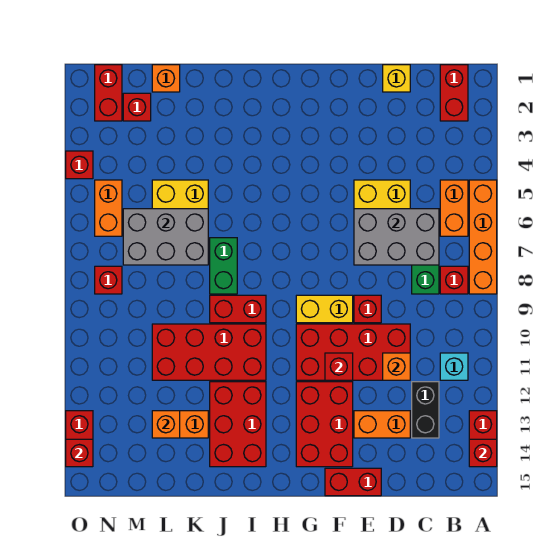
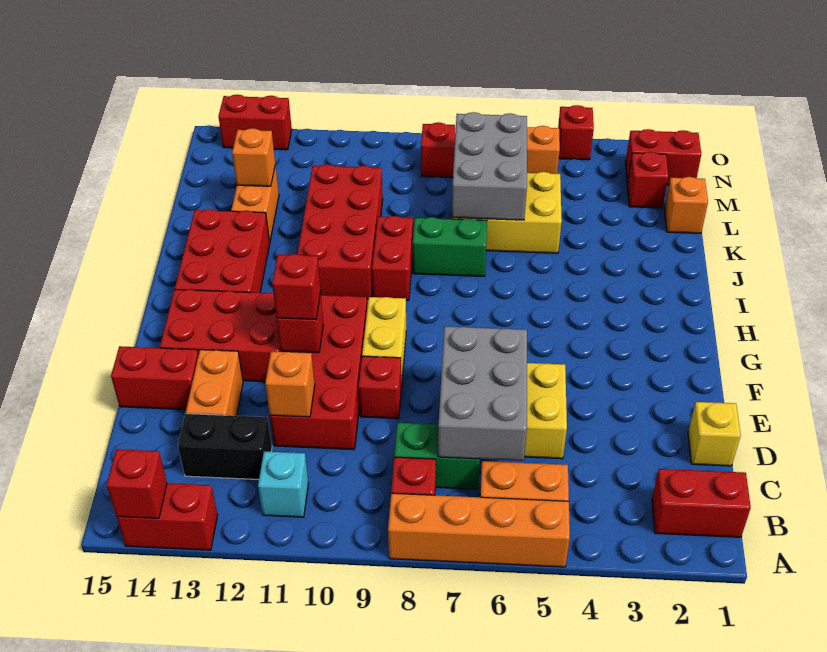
red brick E15:F15 level 1 -> red brick E14:E15 level 1
red brick I12:J14 level 1 -> red brick H13:J14 level 1
red brick O14 level 2 -> red brick F11 level 3

